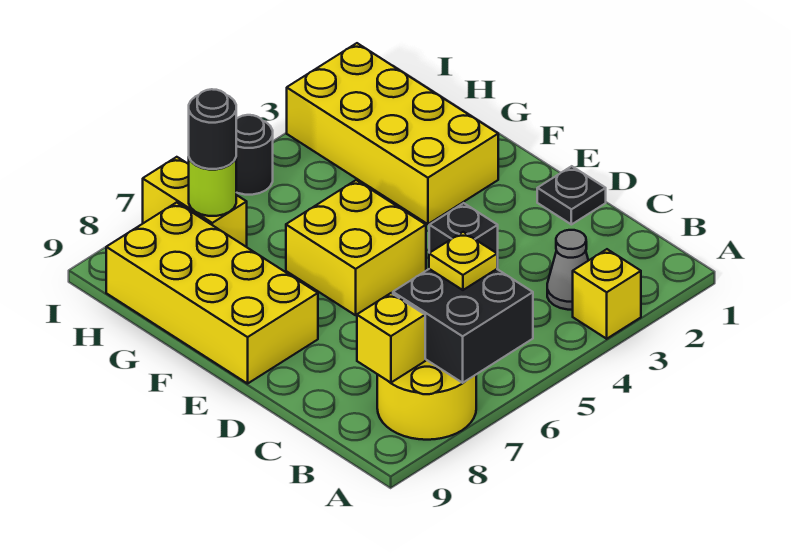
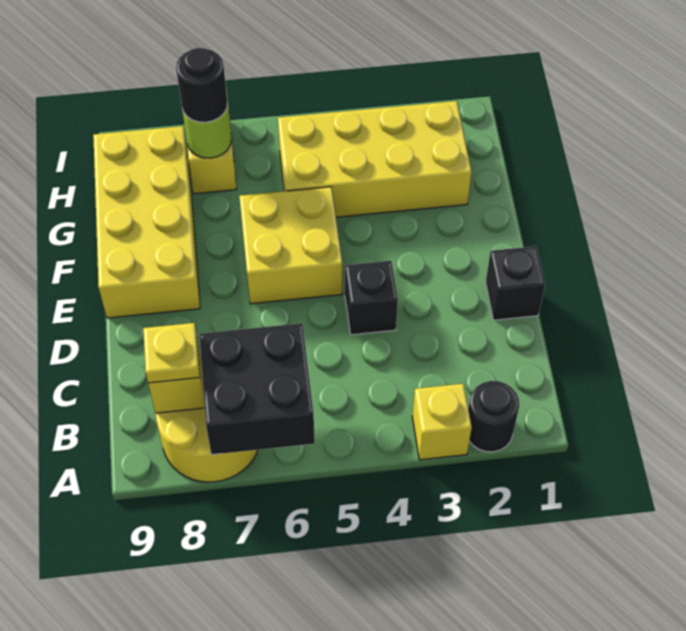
grey cone B3 level 1 -> none
yellow plate B6 level 3 -> yellow plate B8 level 3
black plate D1 level 1 -> black brick D1 level 1
yellow brick F2:I3 level 1 -> yellow brick G2:H5 level 1
black round brick I5 level 1 -> black round brick A2 level 1

